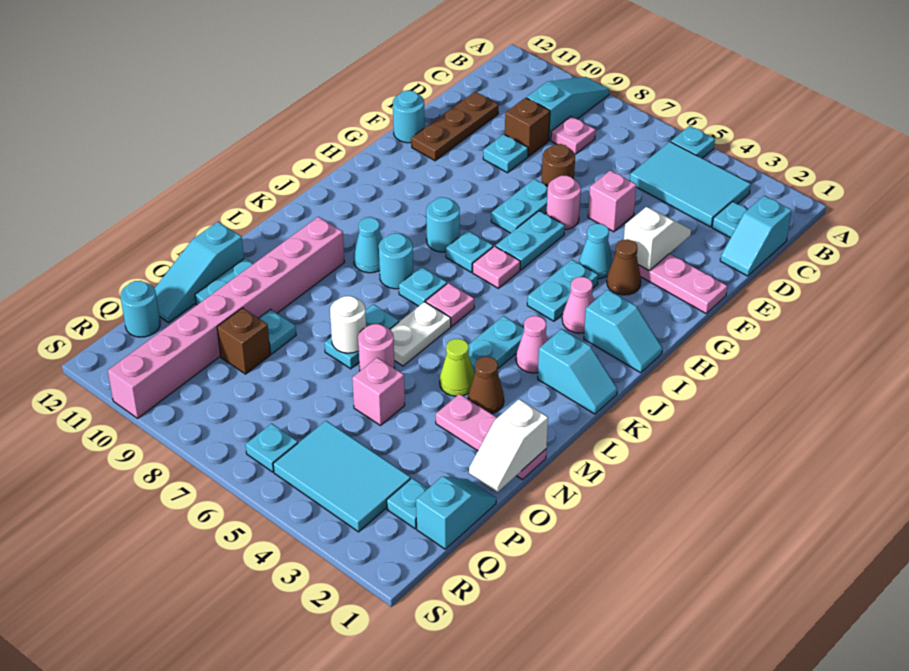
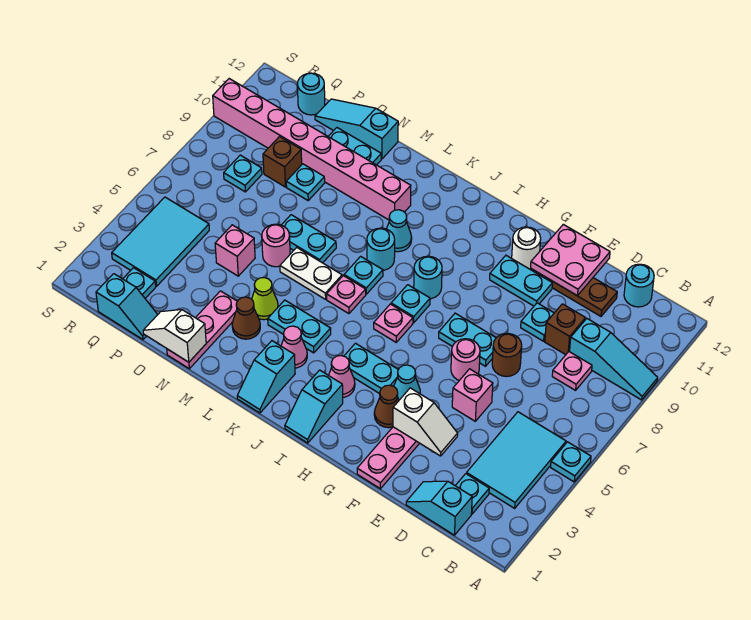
none -> pink plate E11:F12 level 2
cyan round brick F12 level 1 -> cyan round brick C12 level 1
cyan plate G6:H6 level 1 -> cyan plate F10:G10 level 1
white round brick N7 level 2 -> white round brick G11 level 1
cyan plate R6 level 1 -> cyan plate Q8 level 1

